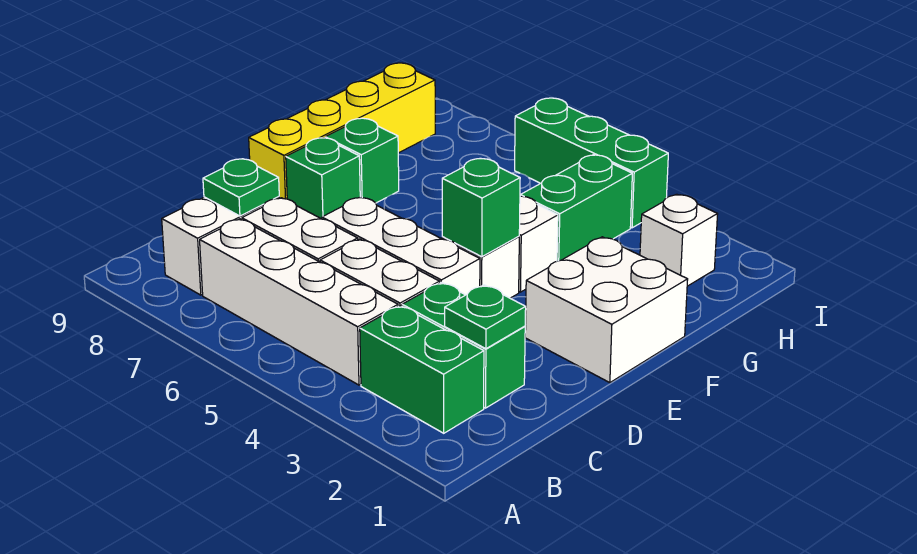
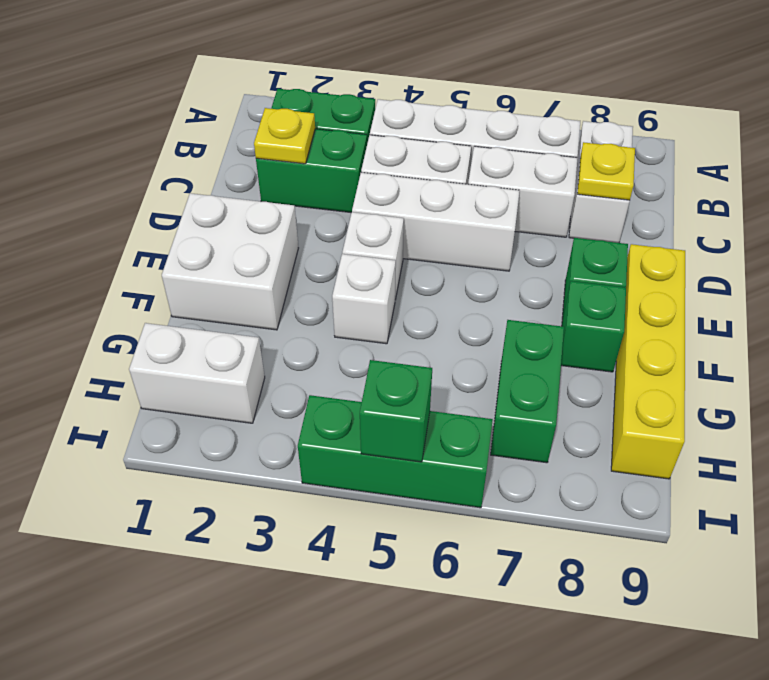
green plate C2 level 2 -> yellow plate C2 level 2
green plate C8 level 2 -> yellow plate C8 level 2
green brick E4 level 2 -> green brick I5 level 2
green brick G4:H4 level 1 -> green brick G7:H7 level 1
white brick H2 level 1 -> white brick H1:H2 level 1

